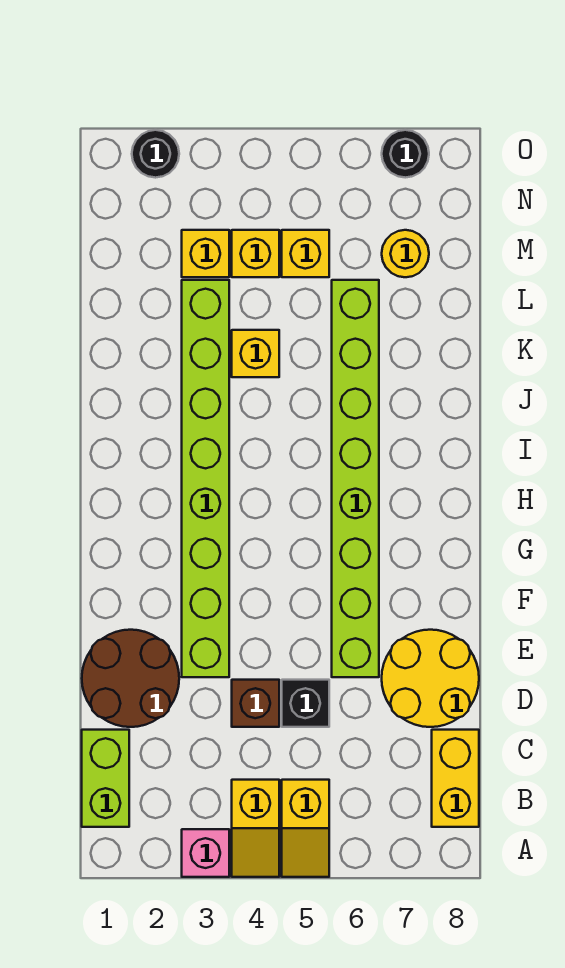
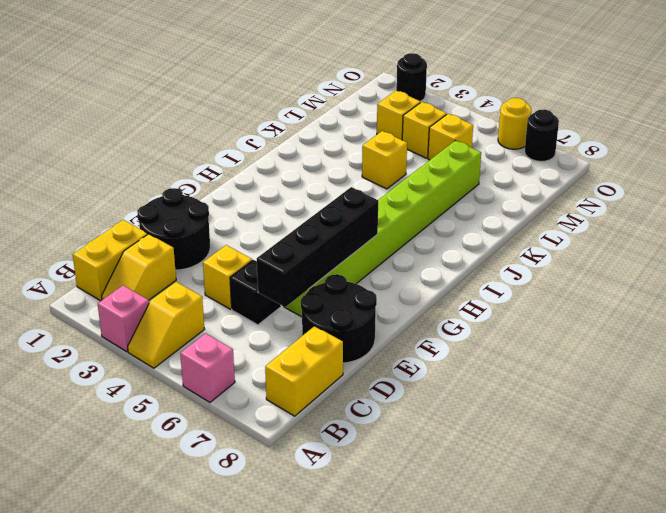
yellow slope A5:B5 level 1 top B -> yellow slope B2:C2 level 1 top C
none -> pink brick A6 level 1
lime brick B1:C1 level 1 -> yellow brick B1:C1 level 1
brown round brick D1:E2 level 1 -> black round brick D1:E2 level 1
brown brick D4 level 1 -> yellow brick D4 level 1
none -> black brick D6:G6 level 2
yellow round brick D7:E8 level 1 -> black round brick D7:E8 level 1
lime brick E3:L3 level 1 -> none
yellow round brick M7 level 1 -> yellow round brick O6 level 1

